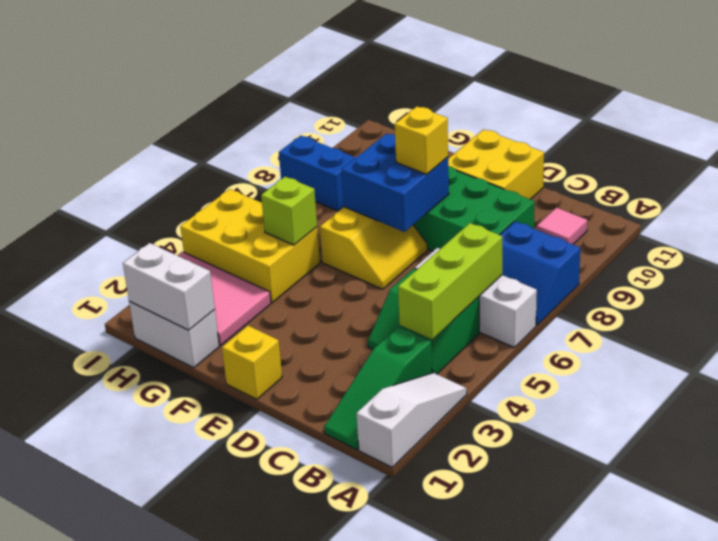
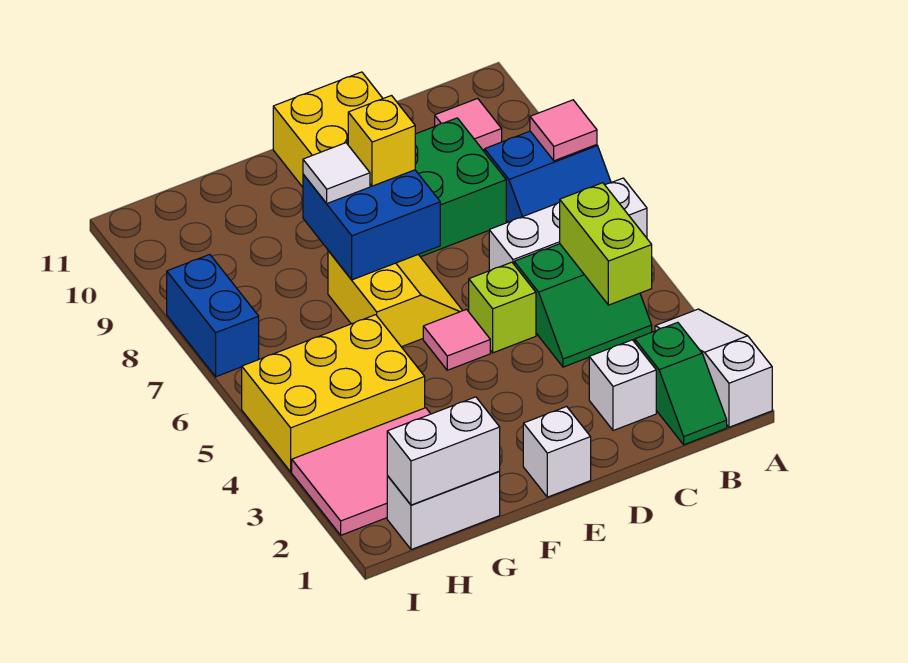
none -> pink tile A8 level 2
green slope B1:B3 level 1 top 3 -> green slope B1:B2 level 1 top 2
lime brick B4:B6 level 2 -> lime brick B4:B5 level 2
none -> white brick C2 level 1
yellow brick E1 level 1 -> white brick E1 level 1
none -> pink tile E5 level 1
none -> white tile F8 level 3
lime brick G5 level 2 -> lime brick D5 level 1
blue brick H8:I8 level 1 -> blue brick I7:I8 level 1

